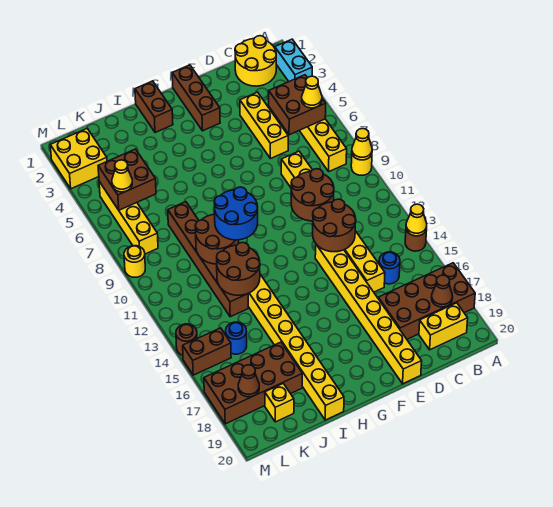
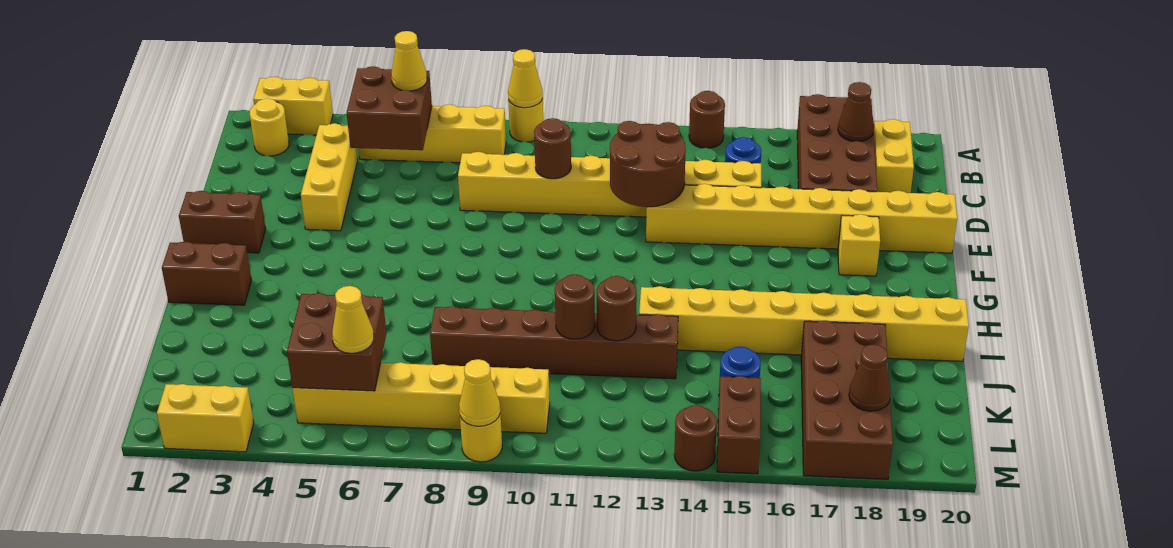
cyan brick A2:A3 level 1 -> yellow brick A2:A3 level 1
yellow cone A14 level 2 -> yellow cone M9 level 2
yellow round brick B1:C2 level 1 -> yellow round brick B2 level 1
yellow brick D4:D6 level 1 -> yellow brick C4:E4 level 1
brown round brick D10:E11 level 2 -> brown round brick D10 level 2
brown brick F1:F3 level 1 -> brown brick F1:F2 level 1
blue round brick H10:I11 level 3 -> none
brown round brick I10:J11 level 2 -> brown round brick J11 level 2
brown round brick I12:J13 level 2 -> brown round brick J12 level 2
yellow brick K19 level 1 -> yellow brick F18 level 1
yellow brick L2:M3 level 1 -> yellow brick M2:M3 level 1
yellow brick L5:L8 level 1 -> yellow brick L5:L10 level 1

